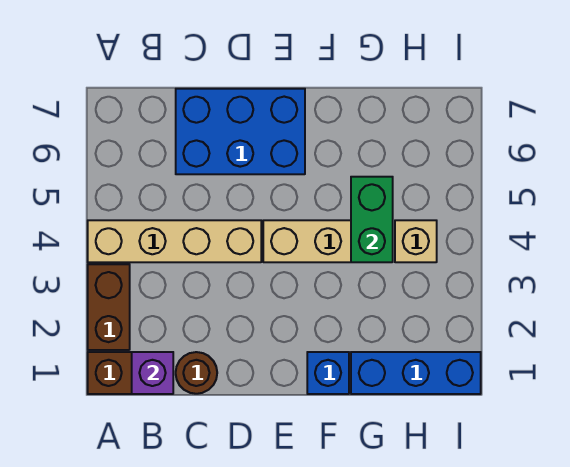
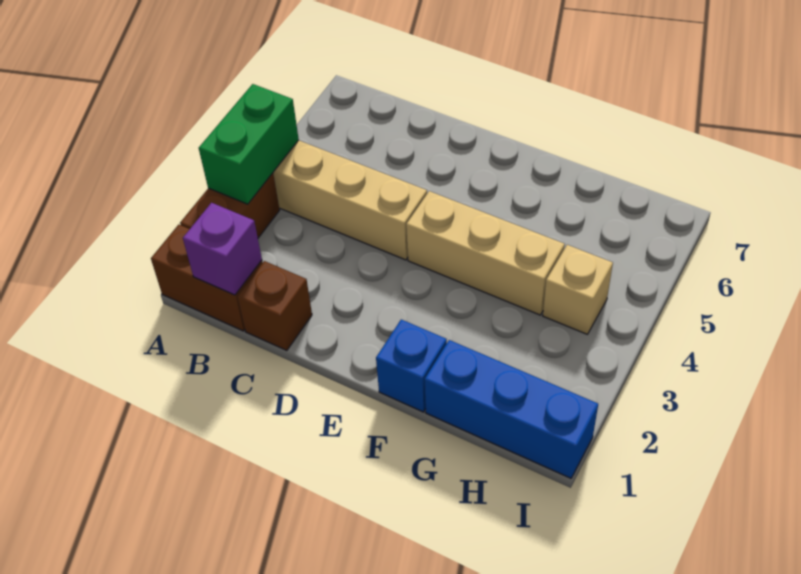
brown round brick C1 level 1 -> brown brick C1 level 1
blue brick C6:E7 level 1 -> none
green brick G4:G5 level 2 -> green brick A3:A4 level 2

